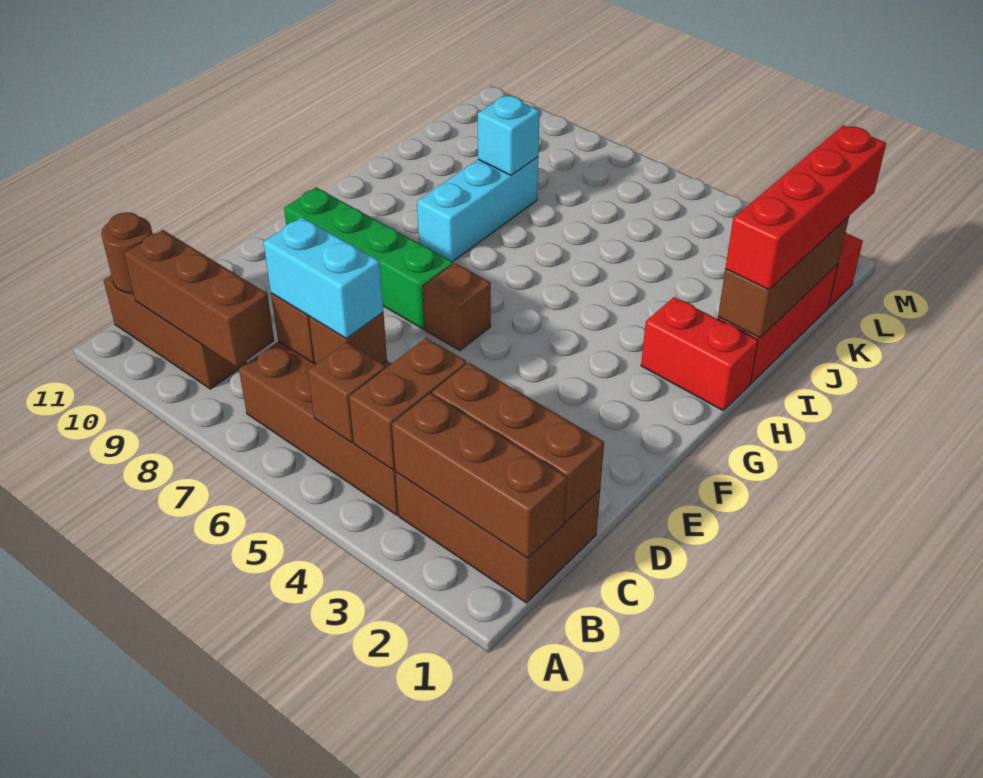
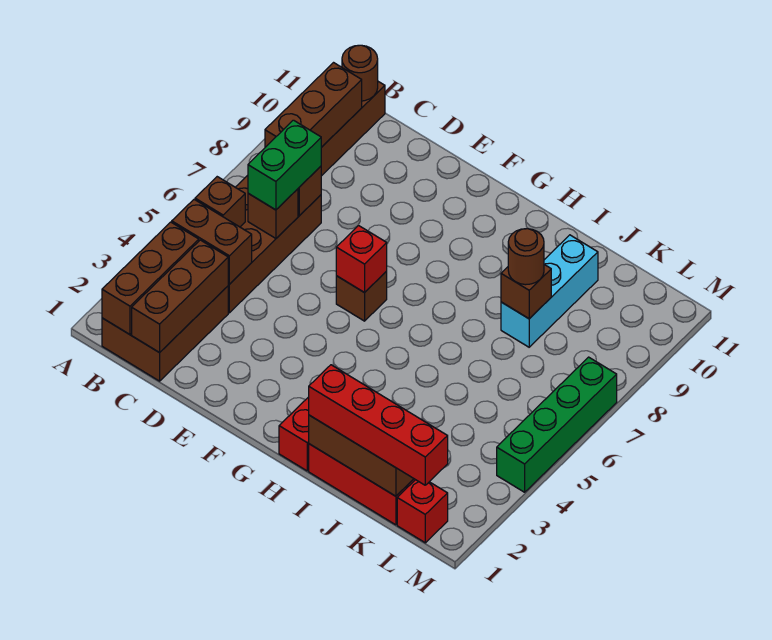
cyan brick C6:C7 level 3 -> green brick C6:C7 level 3
none -> red brick F6 level 2
green brick F7:F10 level 1 -> green brick M4:M7 level 1
cyan brick H8:J8 level 1 -> cyan brick J8:J10 level 1
cyan brick J8 level 2 -> brown brick J8 level 2
none -> brown round brick J8 level 3

